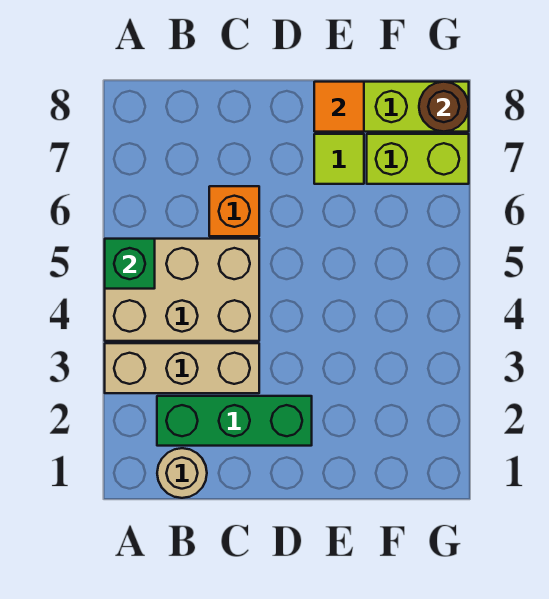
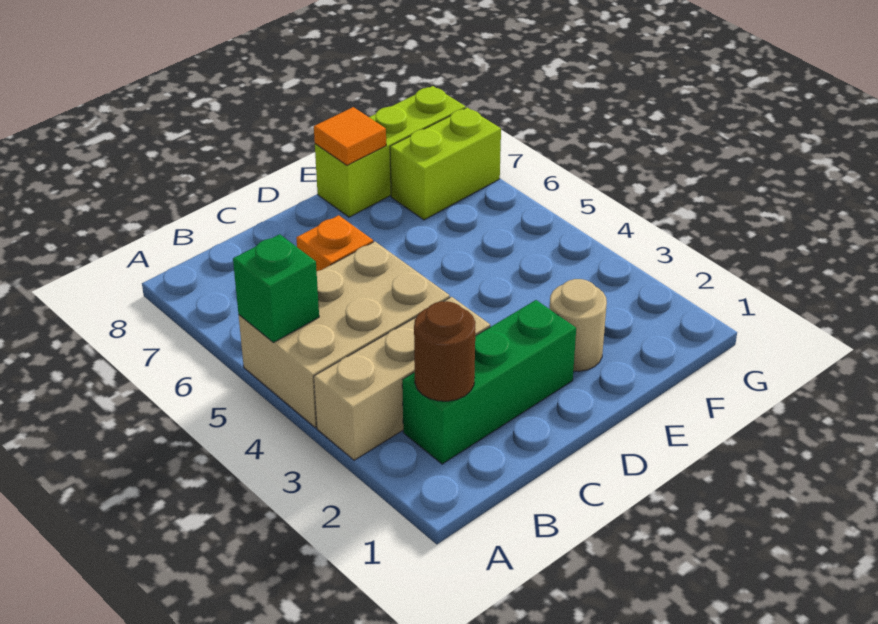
tan round brick B1 level 1 -> tan round brick E2 level 1
lime tile E7 level 1 -> none
brown round brick G8 level 2 -> brown round brick B2 level 2

